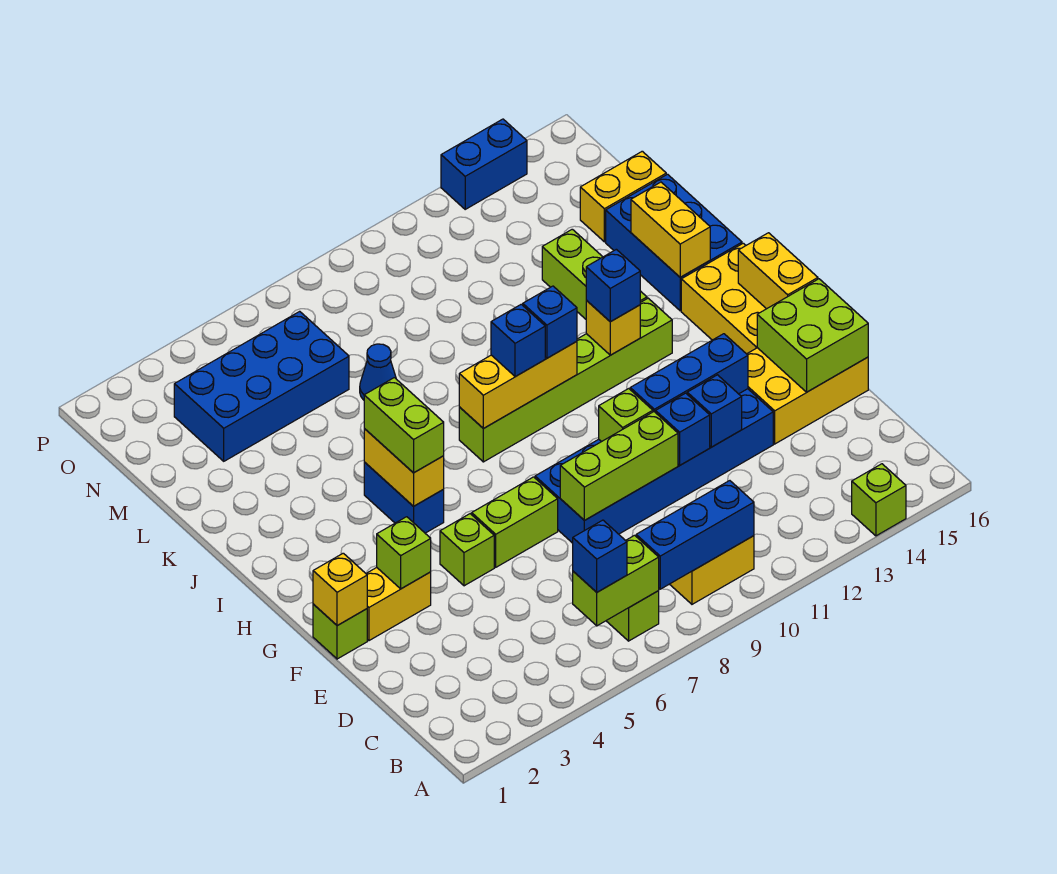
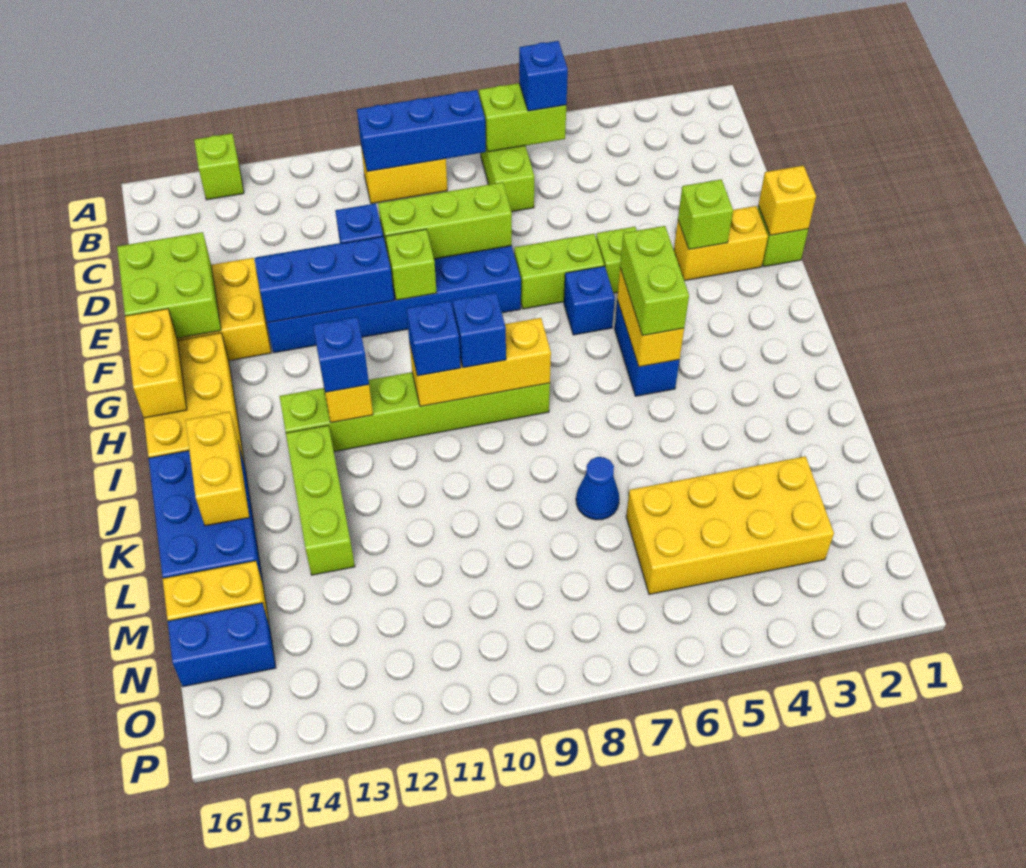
blue brick E12 level 2 -> blue brick G6 level 1
blue brick M3:N6 level 1 -> yellow brick M3:N6 level 1
blue brick P13:P14 level 1 -> blue brick N15:N16 level 1

